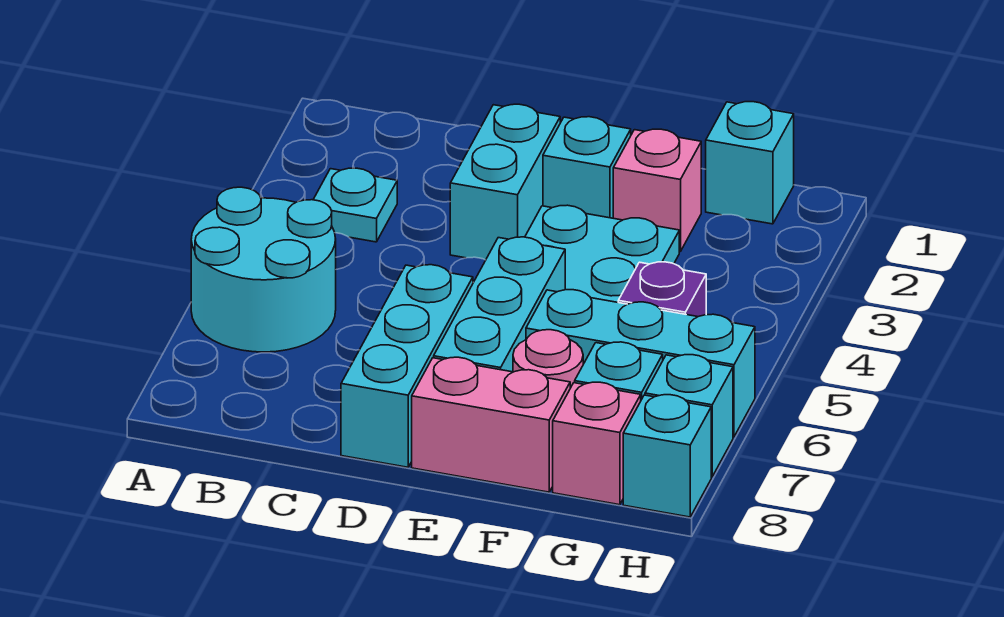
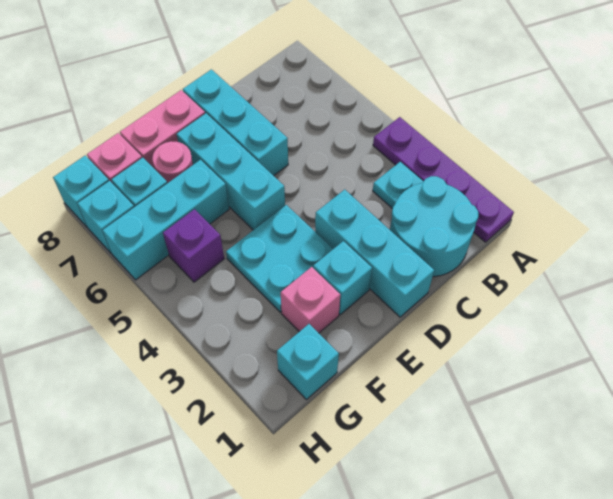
none -> purple plate A1:A4 level 1
cyan round brick A5:B6 level 1 -> cyan round brick B1:C2 level 1
cyan brick D2:D3 level 1 -> cyan brick D1:D3 level 1

